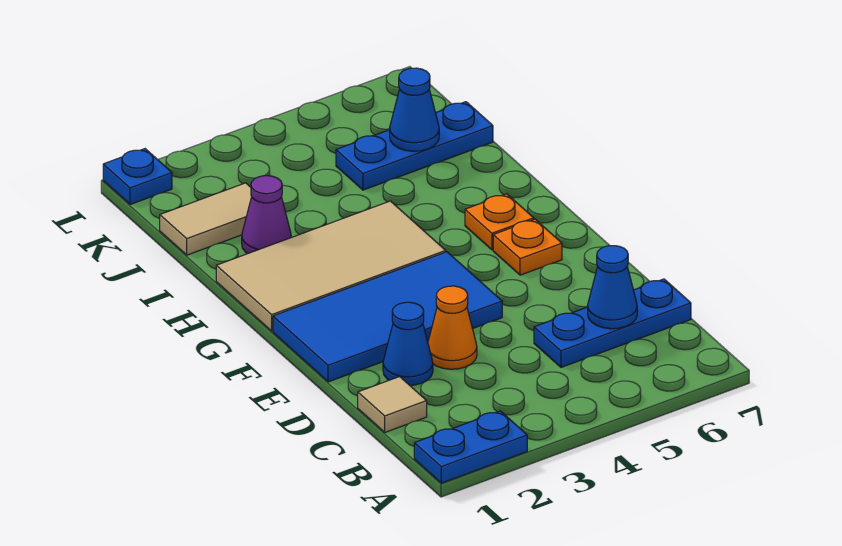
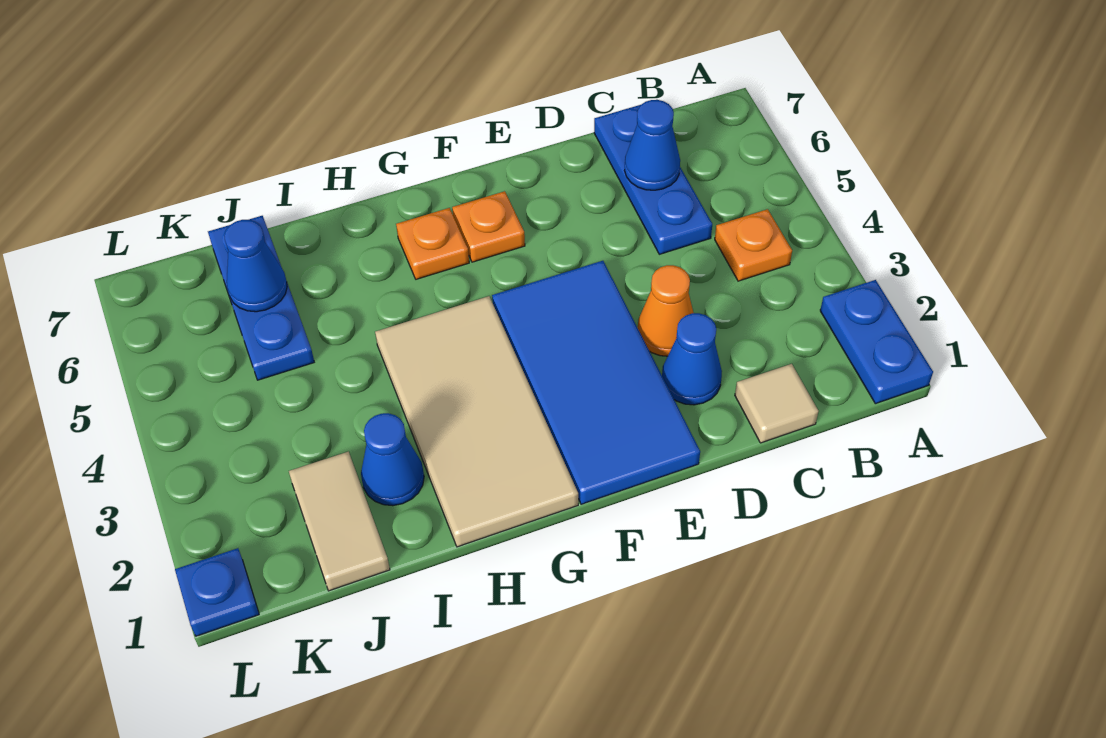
none -> orange plate B4 level 1
purple cone I2 level 1 -> blue cone I2 level 1

